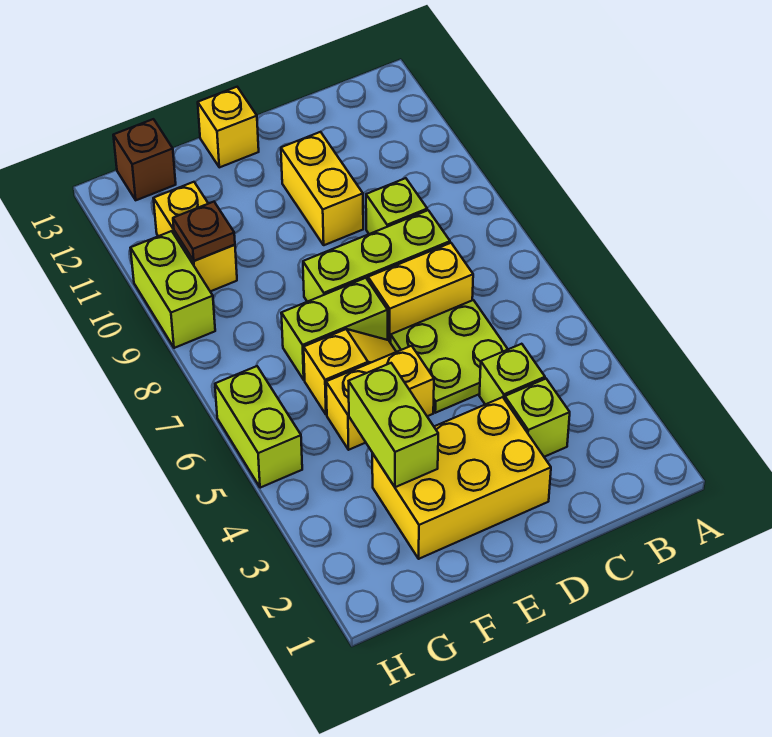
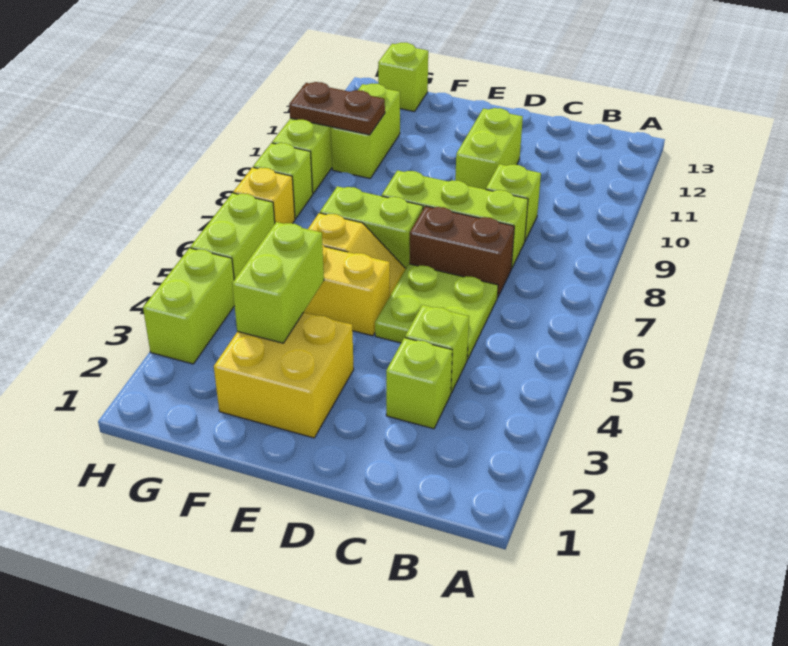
yellow brick C7:D7 level 1 -> brown brick C7:D7 level 1
yellow brick D2:F3 level 1 -> yellow brick E2:F3 level 1
yellow brick D10:D11 level 1 -> lime brick D10:D11 level 1
yellow brick E13 level 1 -> yellow brick H7 level 1
yellow brick G10:G11 level 1 -> lime brick G10:G11 level 1
brown plate G10 level 2 -> brown plate G10:H10 level 2
brown brick G13 level 1 -> lime brick G13 level 1
none -> lime brick H3:H4 level 1
none -> lime brick H8 level 1

